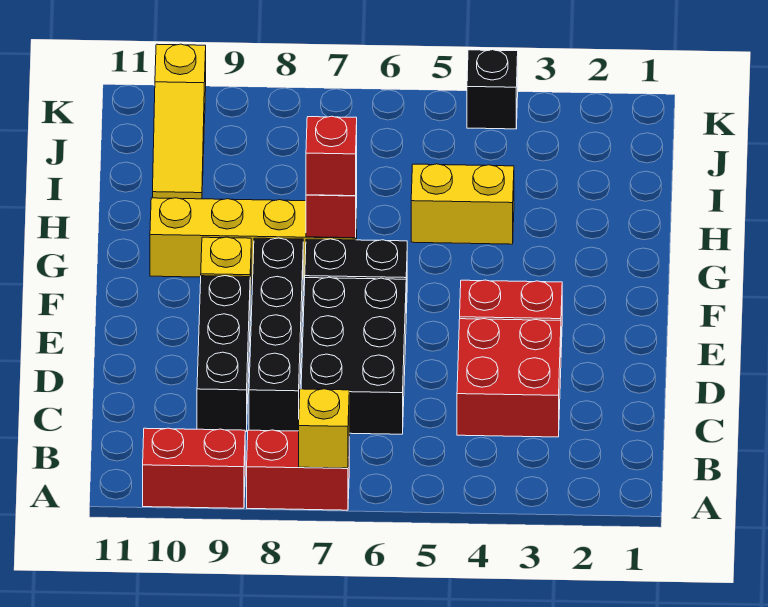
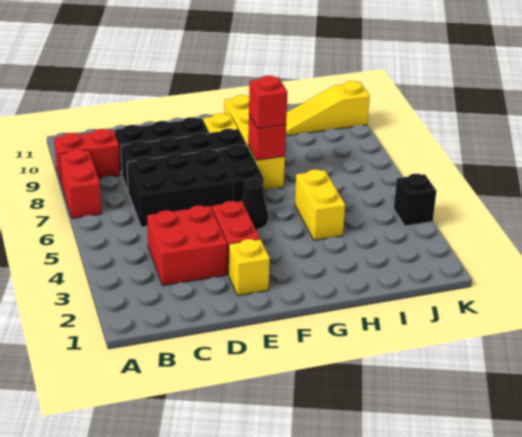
yellow brick A7 level 2 -> yellow brick E2 level 1
red brick A9:A10 level 1 -> red brick A9:B9 level 1
none -> black cone F5 level 1

